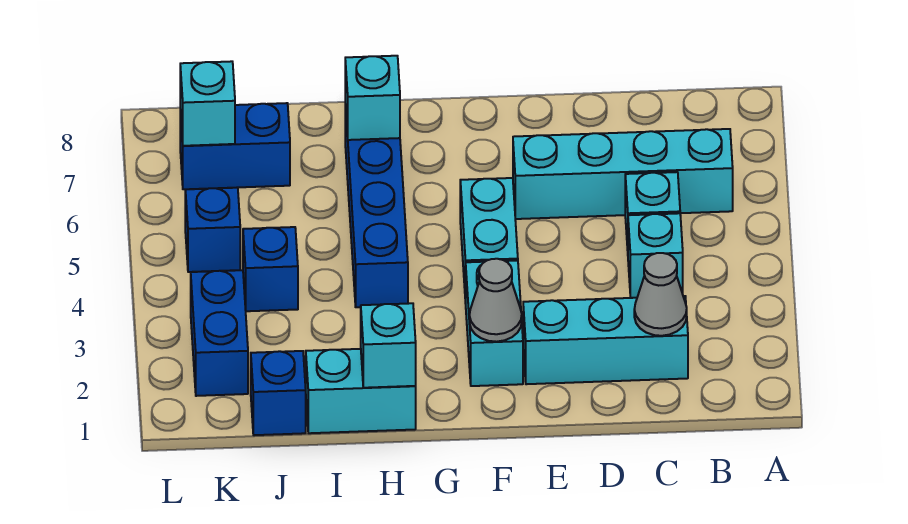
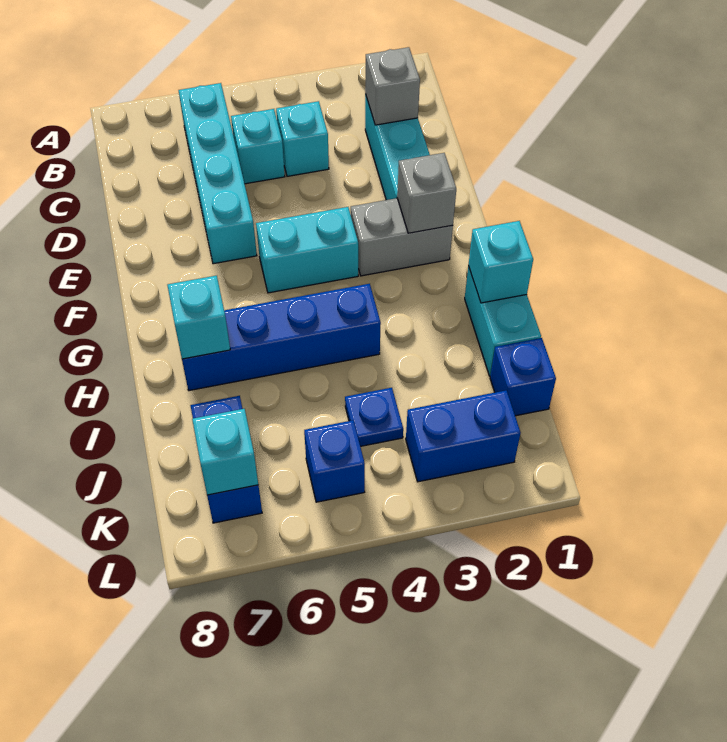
grey cone C2 level 2 -> grey brick C2 level 2
cyan brick F2:F3 level 1 -> grey brick F2:F3 level 1
grey cone F2 level 2 -> grey brick F2 level 2
blue brick J4 level 1 -> blue plate J4 level 1

